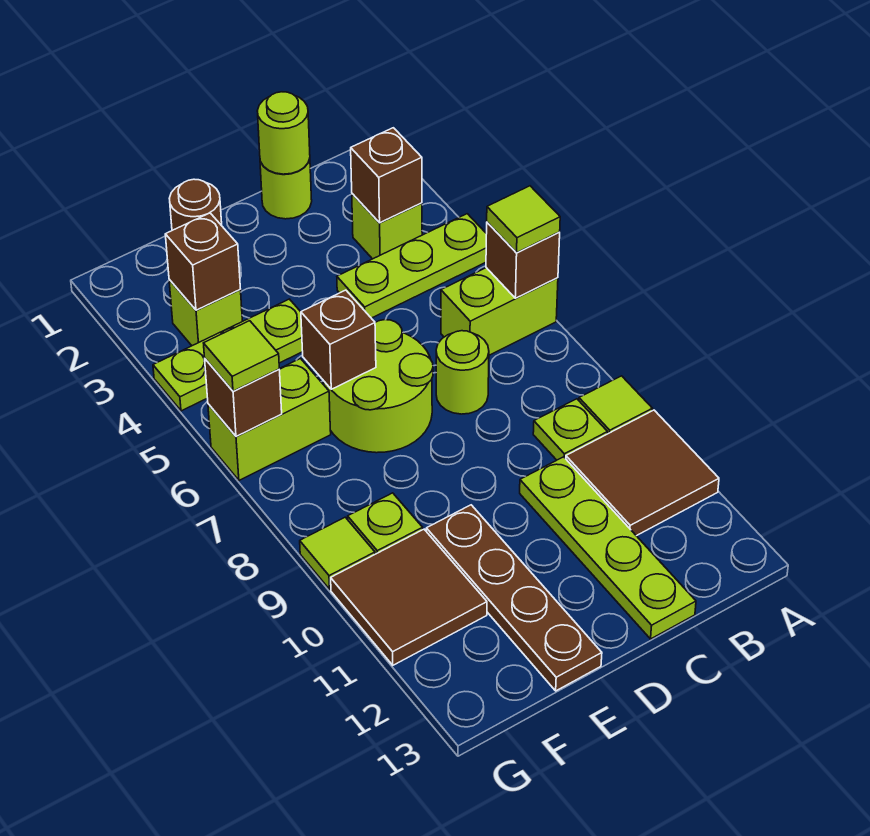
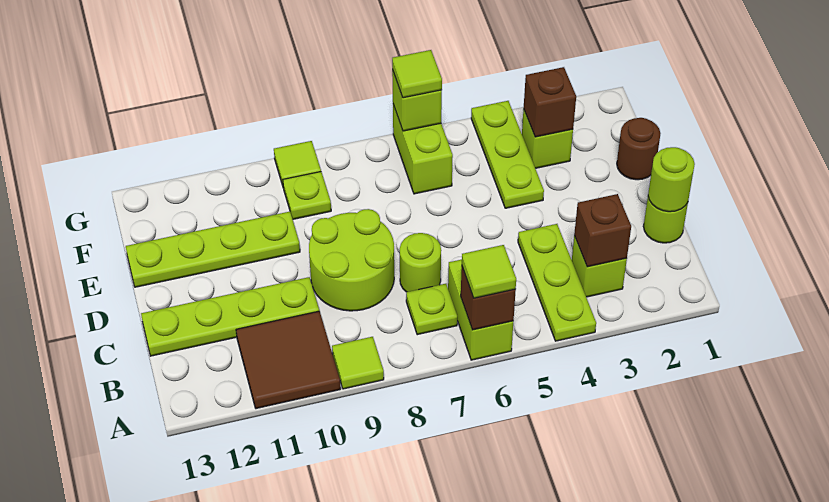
lime plate B9 level 1 -> lime plate B7 level 1
lime round brick D6:E7 level 1 -> lime round brick C8:D9 level 1
brown brick E6 level 2 -> none
brown plate E10:E13 level 1 -> lime plate E10:E13 level 1
brown tile F10:G11 level 1 -> none
brown brick G6 level 2 -> lime brick G6 level 2

